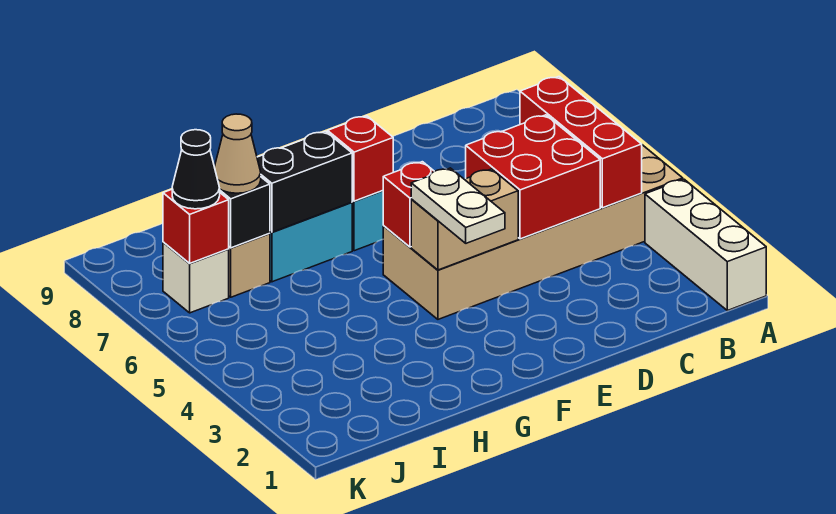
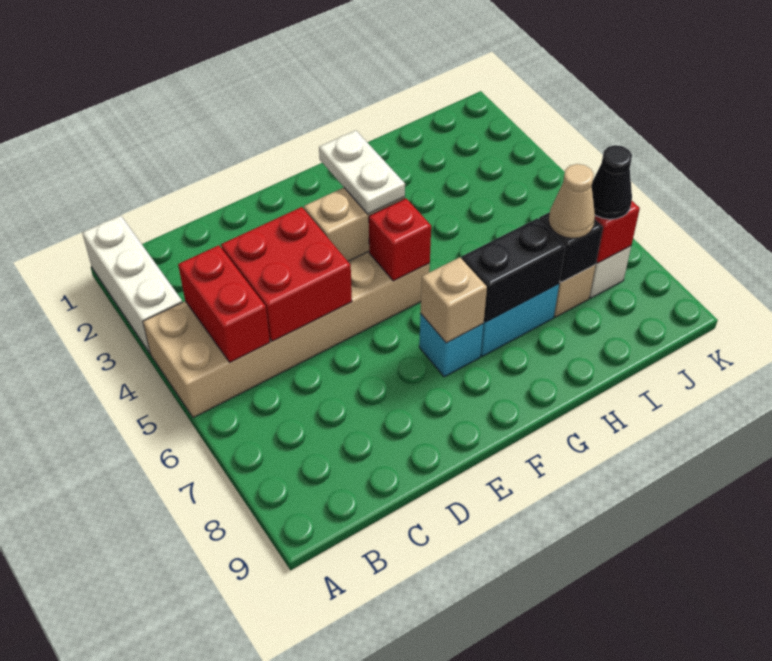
red brick B4:B6 level 2 -> red brick B4:B5 level 2
red brick F7 level 2 -> tan brick F7 level 2

